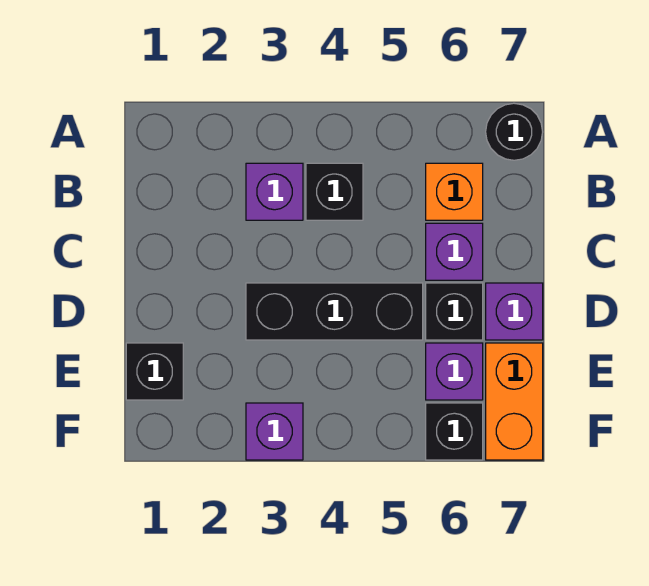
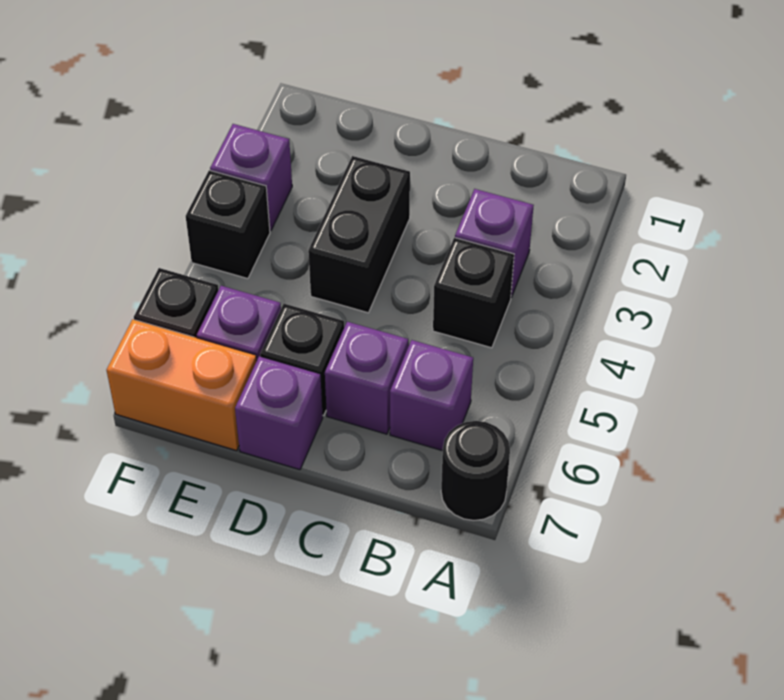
orange brick B6 level 1 -> purple brick B6 level 1
black brick D3:D5 level 1 -> black brick D3:D4 level 1
black brick E1 level 1 -> black brick F4 level 1

